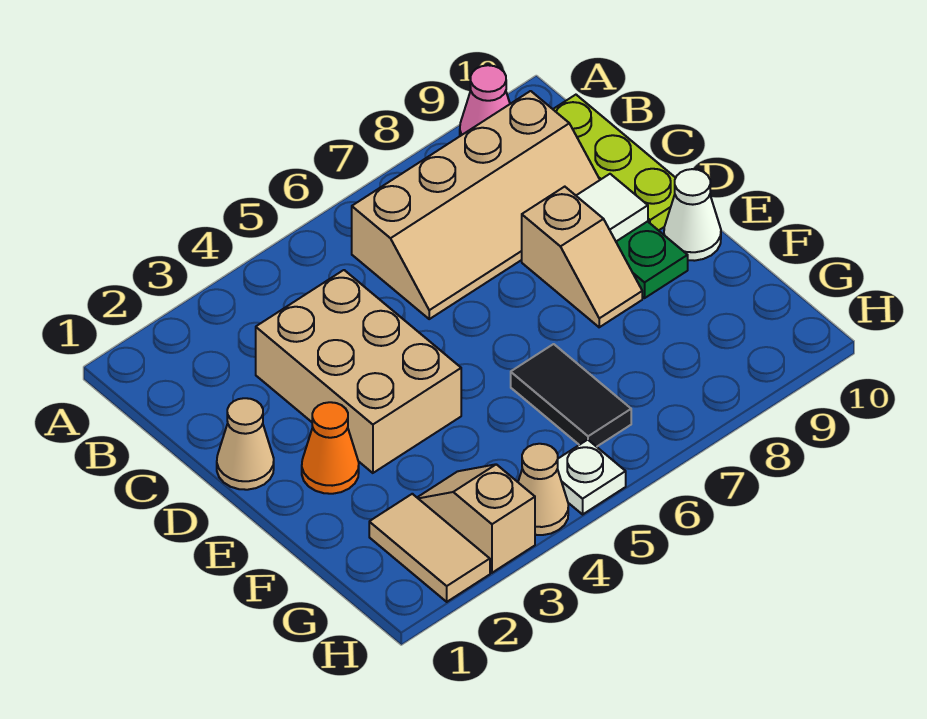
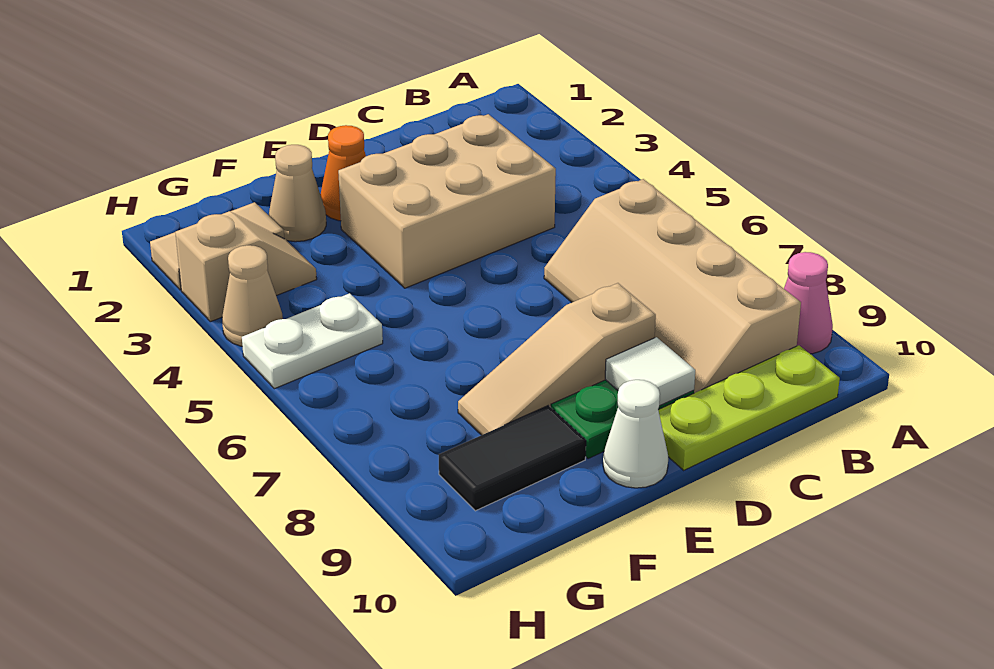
tan cone D1 level 1 -> tan cone F2 level 1
tan slope D8:E8 level 1 top D -> tan slope D8:F8 level 1 top D
black tile F6:G6 level 1 -> black tile F9:G9 level 1
white plate H5 level 1 -> white plate G5:H5 level 1

